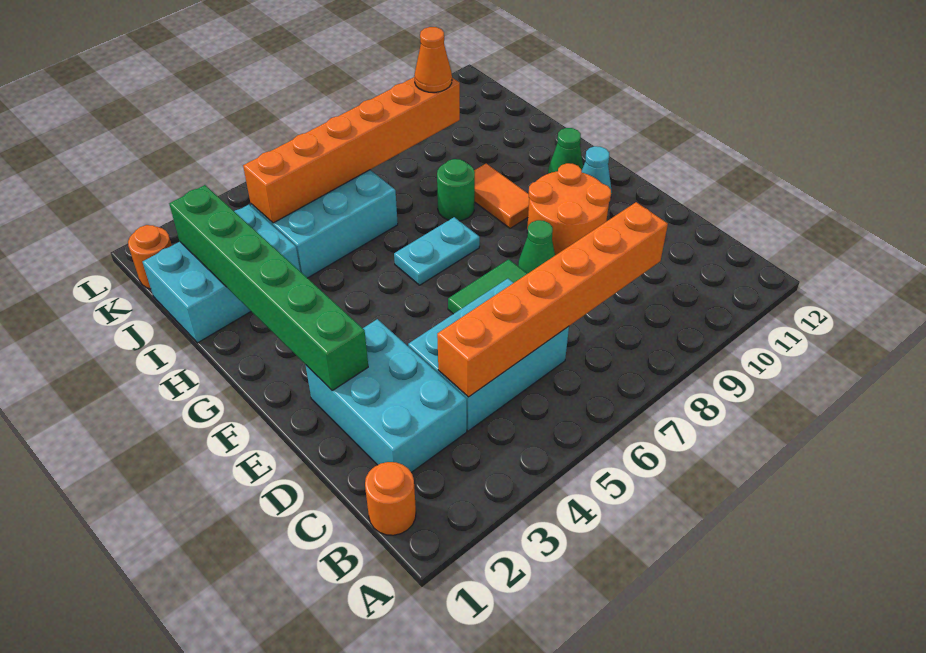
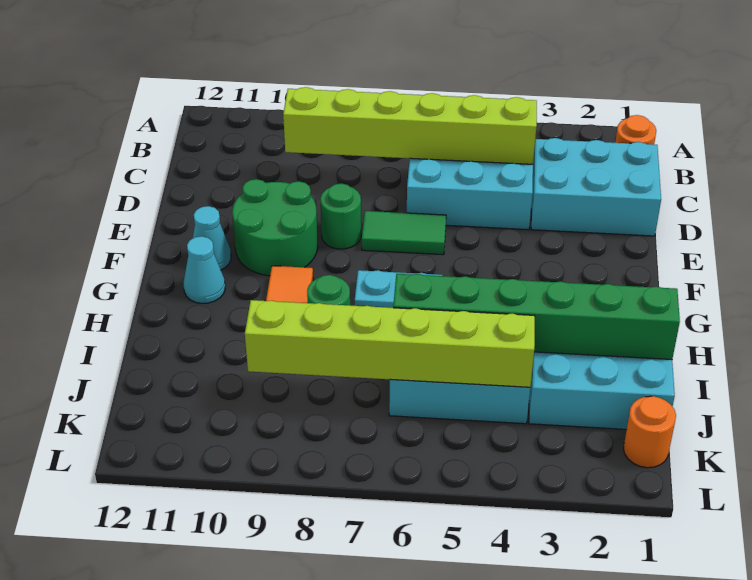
cyan brick C2:E3 level 1 -> cyan brick C1:D3 level 1
orange brick C4:C9 level 2 -> lime brick C4:C9 level 2
green brick E2:J2 level 2 -> green brick I1:I6 level 2
green cone E8 level 1 -> green round brick E8 level 1
orange round brick E9:F10 level 1 -> green round brick E9:F10 level 1
green cone G11 level 1 -> cyan cone G11 level 1
orange brick J4:J9 level 2 -> lime brick J4:J9 level 2
orange cone J9 level 3 -> none

